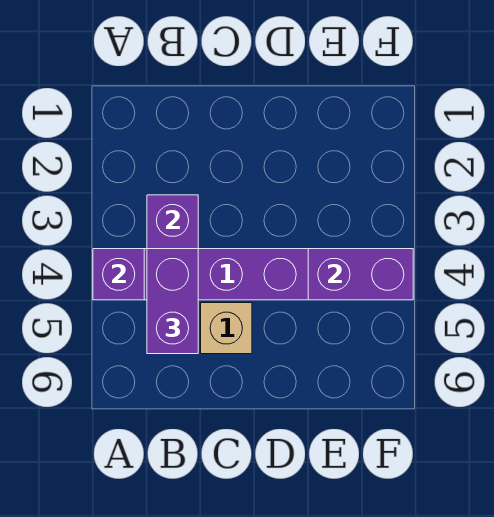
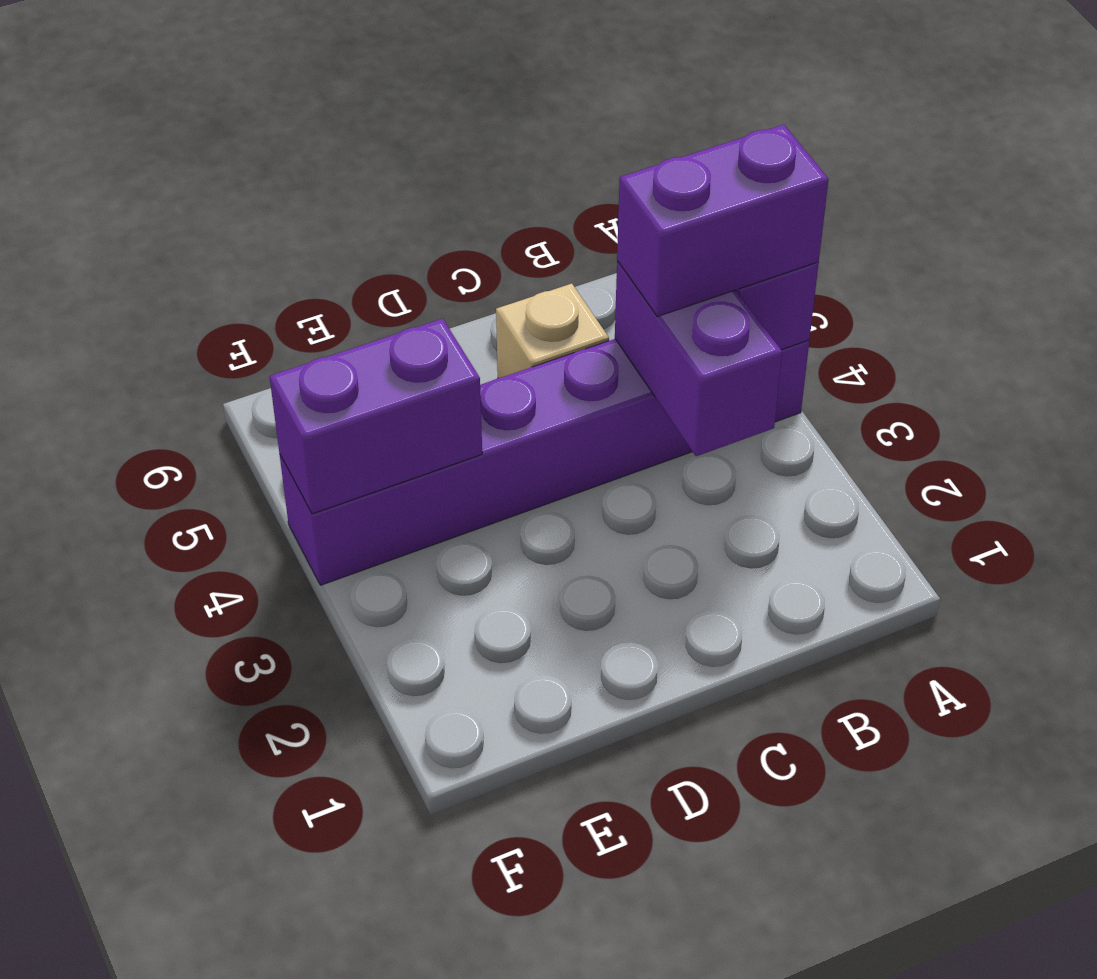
purple brick B4:B5 level 3 -> purple brick A4:B4 level 3

